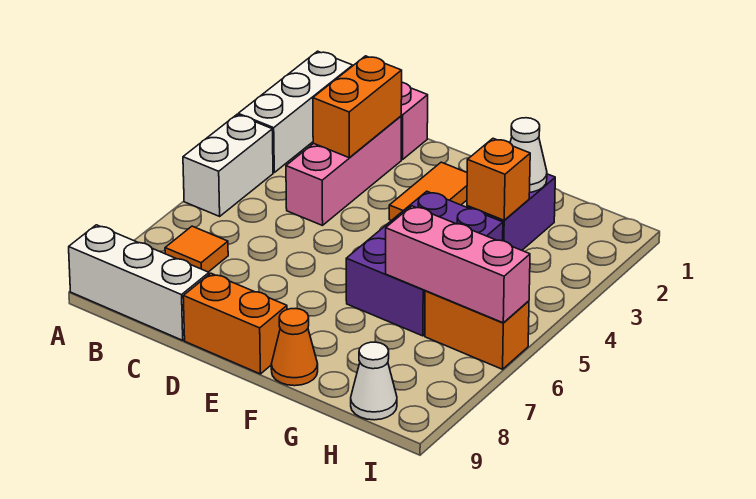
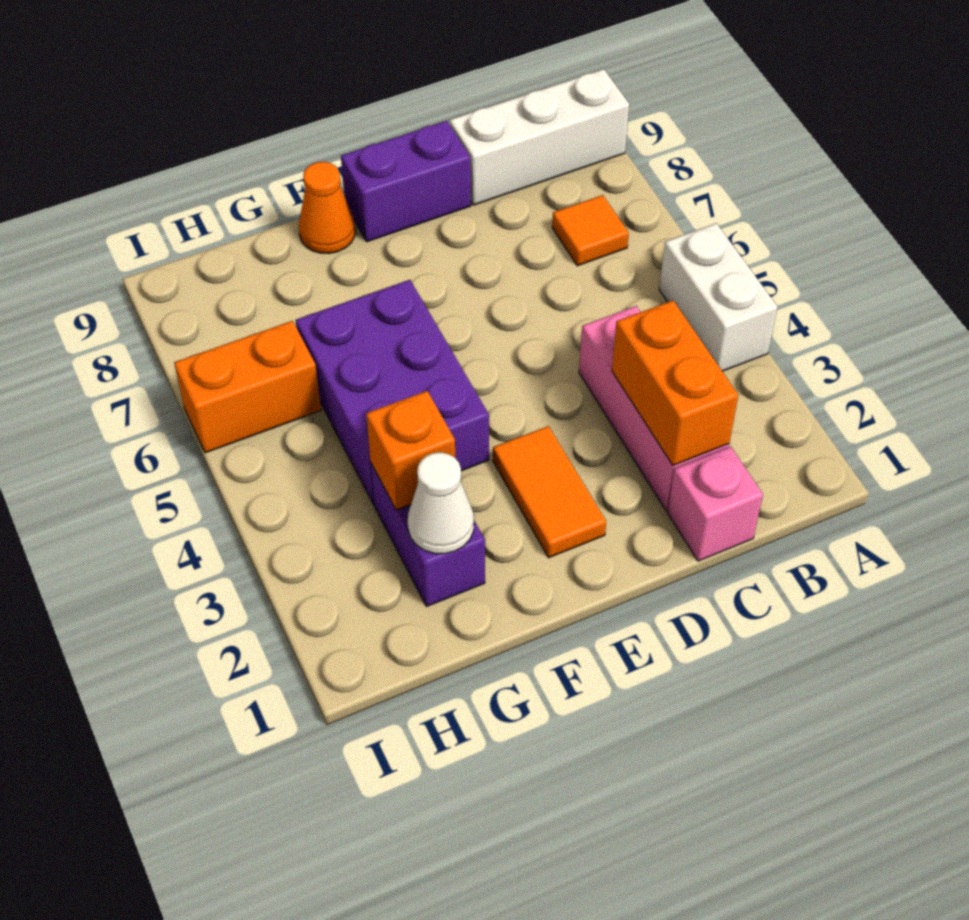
white brick A1:A3 level 1 -> none
orange brick D9:E9 level 1 -> purple brick D9:E9 level 1
pink brick G6:I6 level 2 -> none
white cone H9 level 1 -> none

